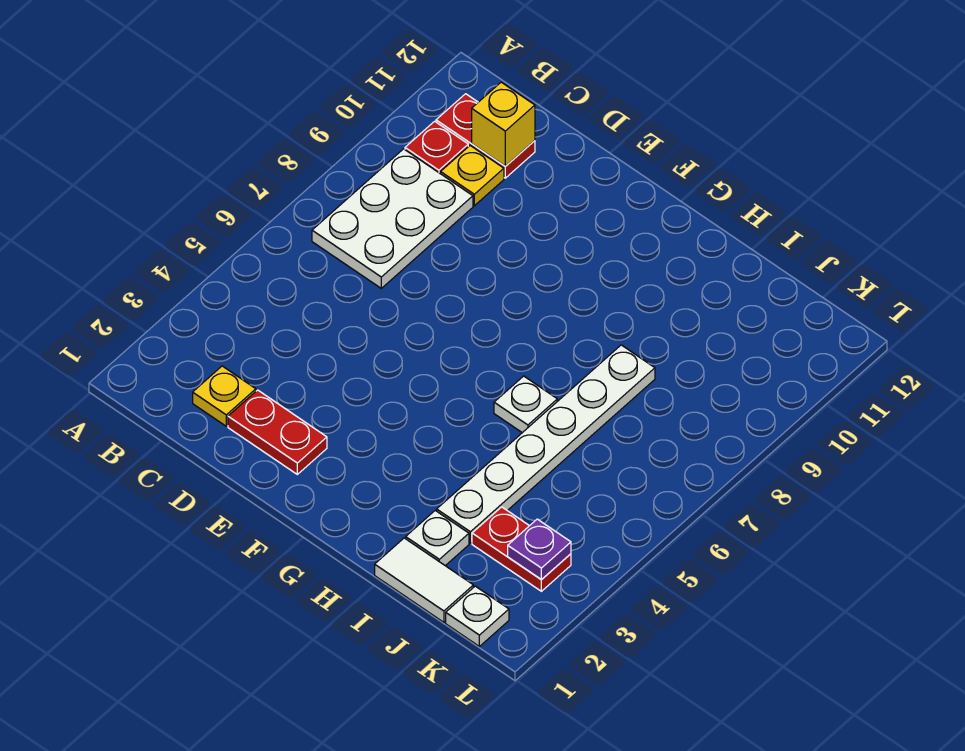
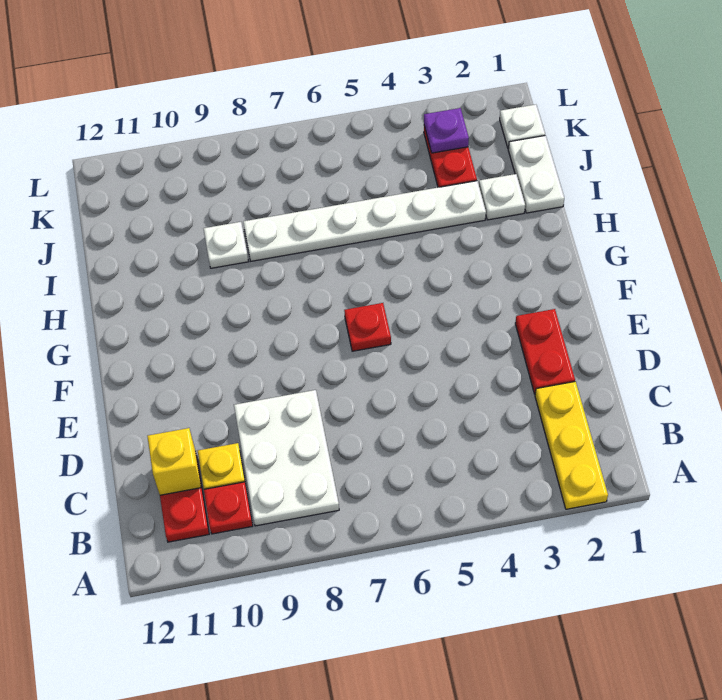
white plate B7:C9 level 1 -> white plate B8:D9 level 1
yellow plate C2 level 1 -> yellow plate A2:C2 level 1
none -> red plate F6 level 1
white plate H6 level 1 -> white plate I9 level 1
white tile I1:J1 level 1 -> white plate I1:J1 level 1

